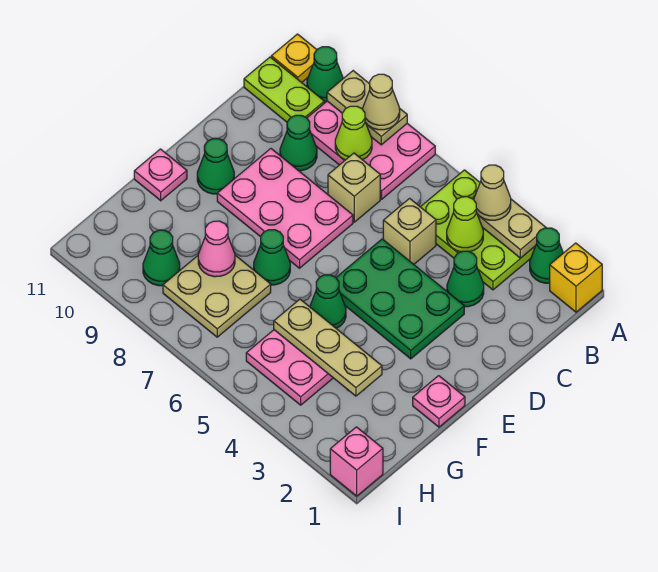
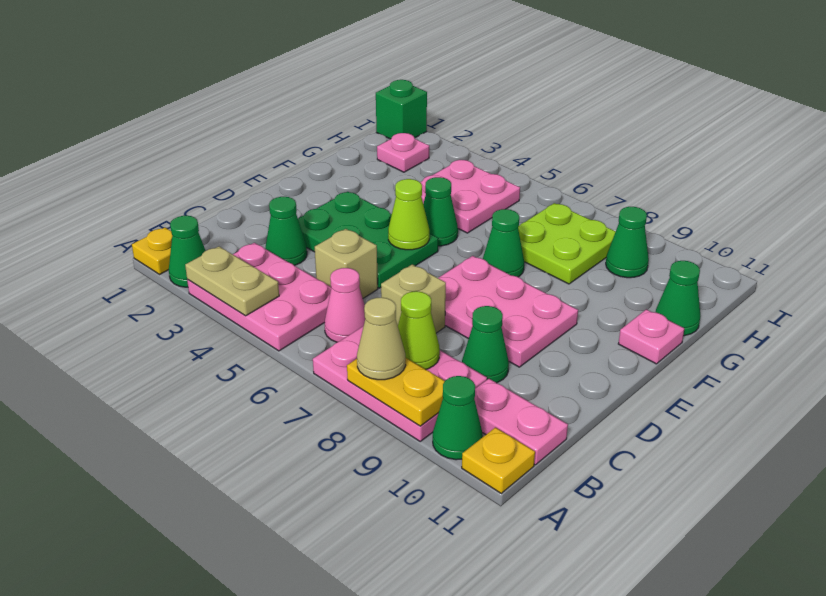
yellow brick A1 level 1 -> yellow plate A1 level 1
lime plate A3:B5 level 1 -> pink plate A3:B5 level 1
tan cone A4 level 3 -> none
tan plate A8:A9 level 2 -> yellow plate A8:A9 level 2
lime cone B4 level 2 -> lime cone E5 level 2
lime plate B10:B11 level 1 -> pink plate B10:B11 level 1
green cone E10 level 1 -> green cone G11 level 1
pink plate F1 level 1 -> pink plate H2 level 1
tan plate G3:G5 level 2 -> none
tan plate G7:H8 level 1 -> lime plate G7:H8 level 1
pink cone G8 level 2 -> pink cone B6 level 1
pink brick I1 level 1 -> green brick I1 level 1

